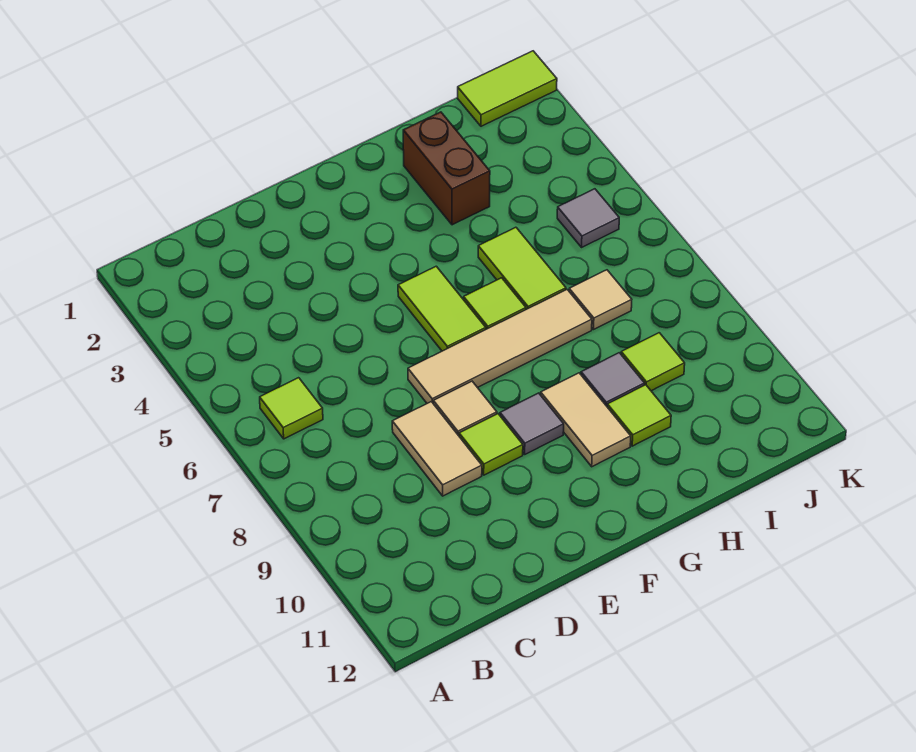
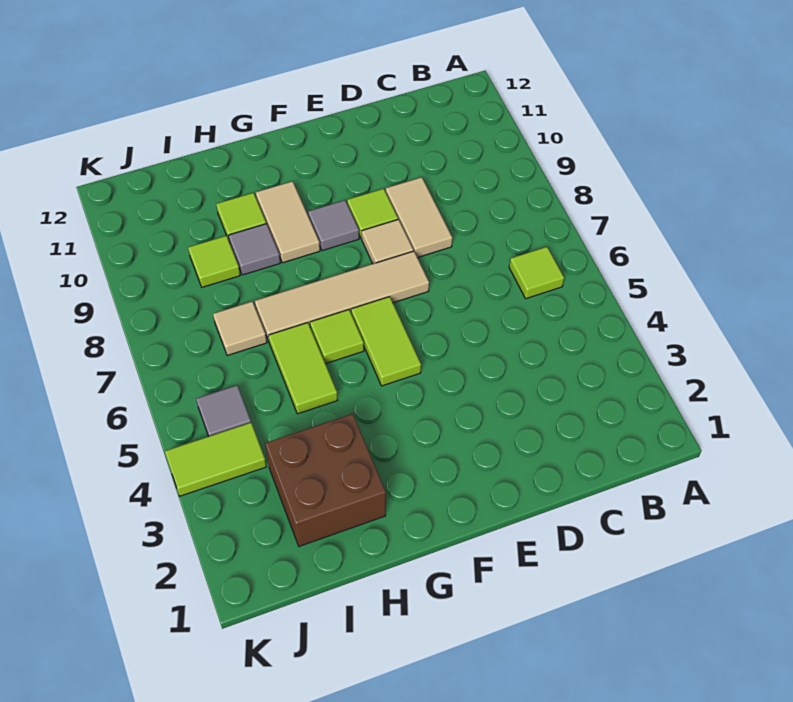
brown brick H2:H3 level 1 -> brown brick H2:I3 level 1
lime tile J1:K1 level 1 -> lime tile J4:K4 level 1

